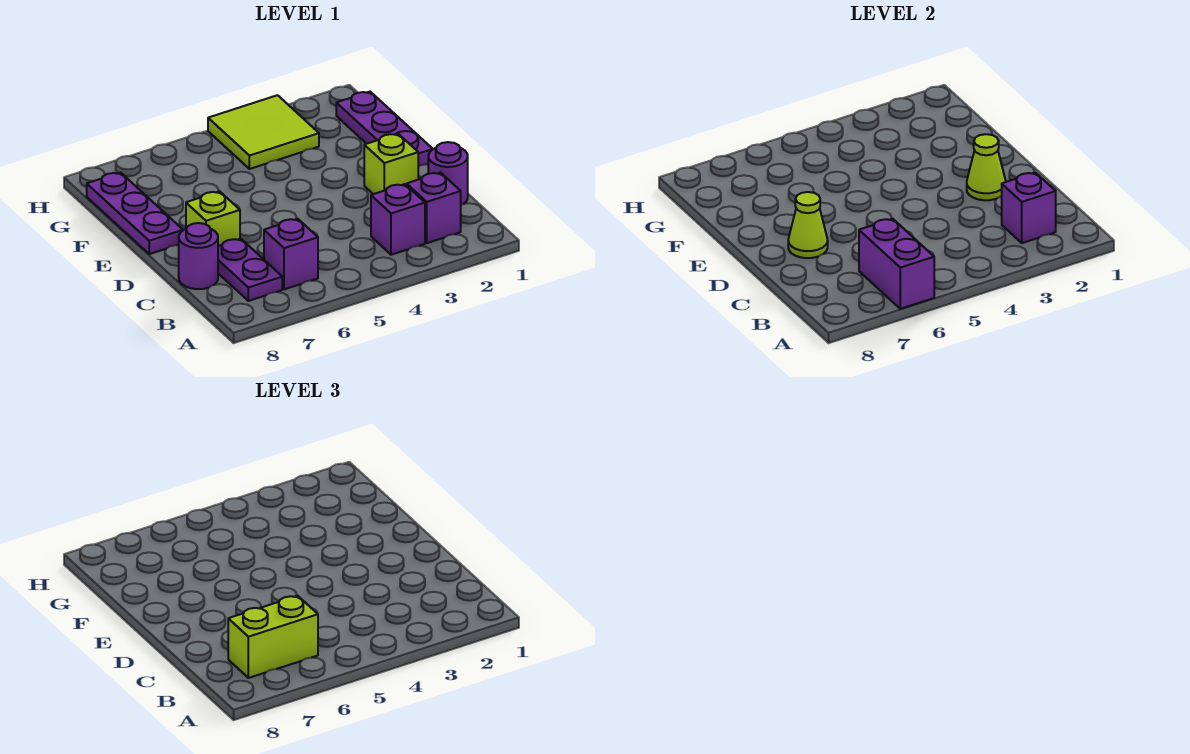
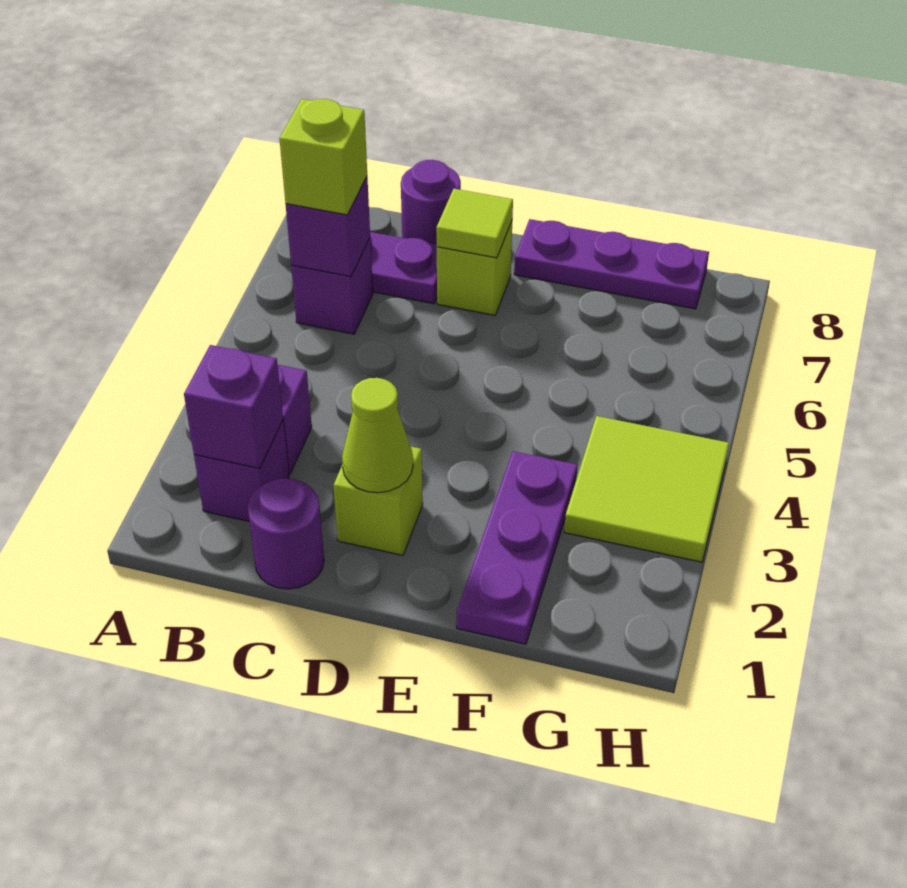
purple brick A6:B6 level 2 -> purple brick B6 level 2
lime brick B6:B7 level 3 -> lime brick B6 level 3
lime cone D7 level 2 -> lime tile D7 level 2
purple plate E1:G1 level 1 -> purple plate F1:F3 level 1

